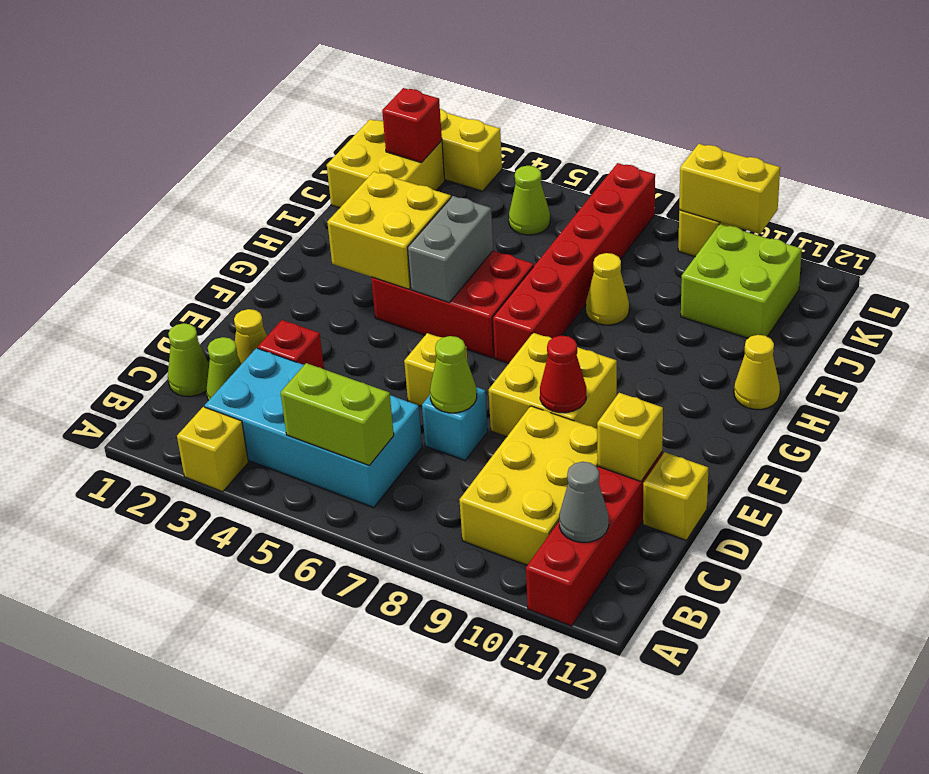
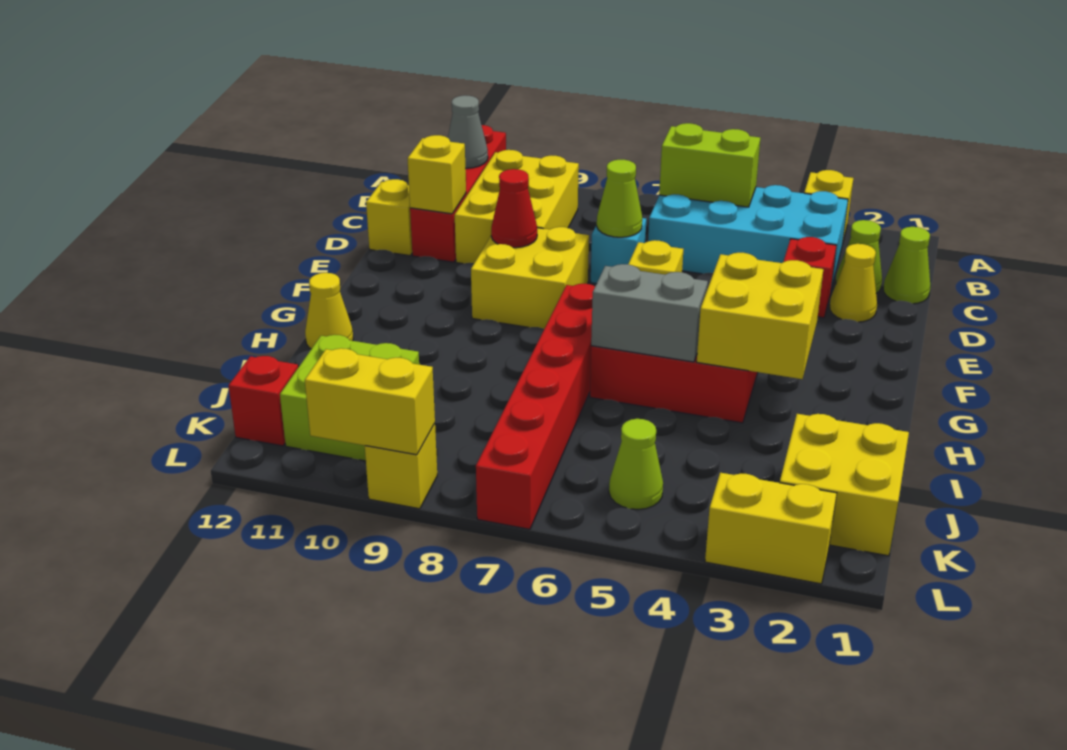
grey brick G5:H5 level 2 -> grey brick H5:H6 level 2
yellow cone I8 level 1 -> none
red brick K2 level 2 -> red brick K12 level 1

